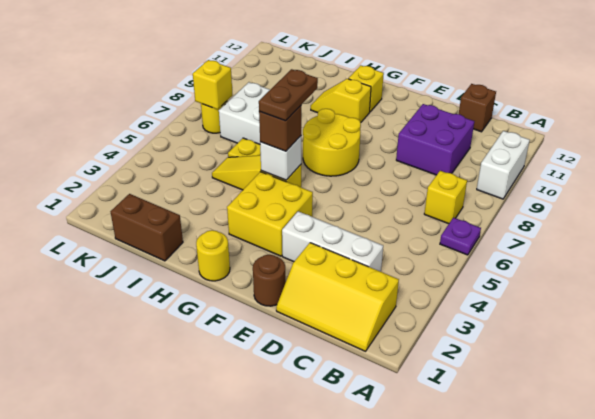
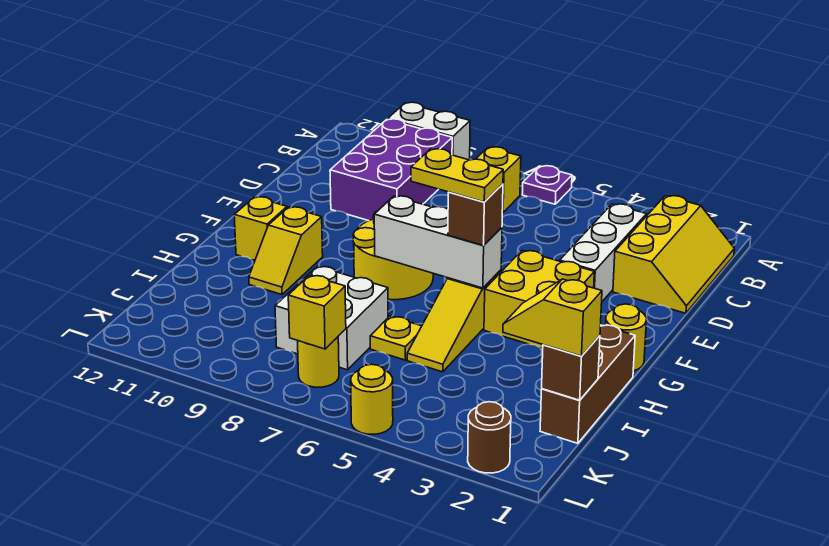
purple brick C9:D10 level 1 -> purple brick B9:D10 level 1
brown brick C12 level 1 -> brown brick J1 level 2
brown round brick E1 level 1 -> brown round brick L2 level 1
white brick G5 level 2 -> white brick G5:G7 level 2
brown plate G5:G6 level 4 -> yellow plate G5:G6 level 4
brown brick I1:J1 level 1 -> brown brick H1:J1 level 1
none -> yellow slope J1:J2 level 3 top 1
none -> yellow round brick L5 level 1

